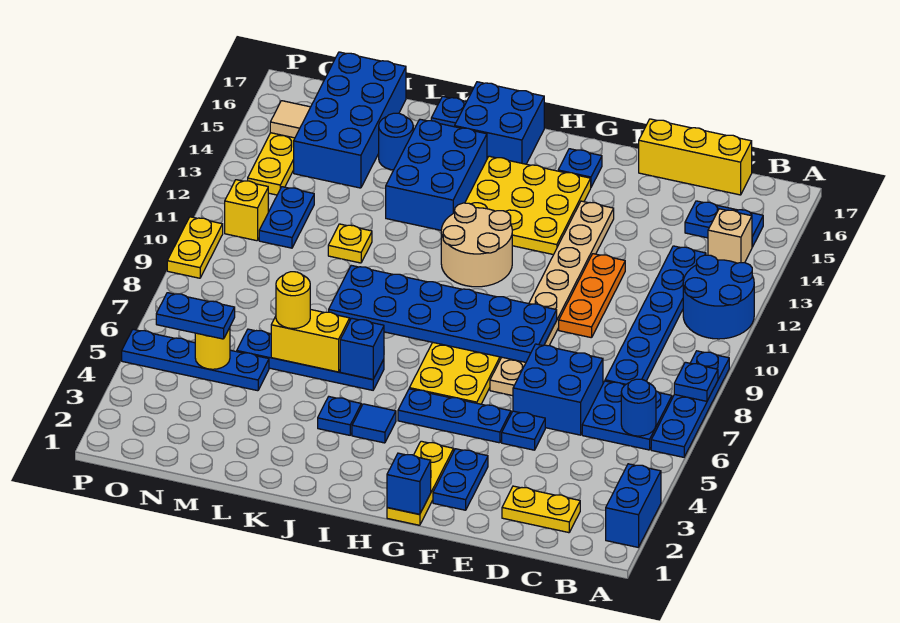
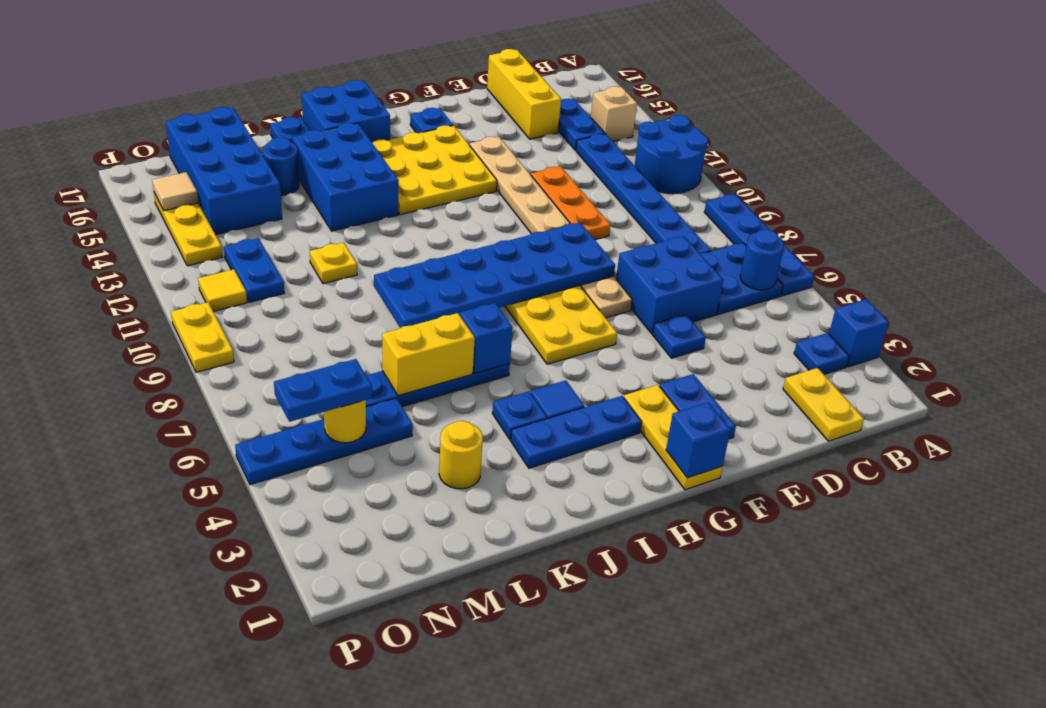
blue brick A2:A3 level 1 -> blue brick A3 level 1
blue plate A8 level 2 -> blue plate B3 level 1
blue plate B15:C15 level 1 -> blue plate C14:C15 level 1
yellow plate C2:D2 level 1 -> yellow plate C1:C2 level 1
yellow brick C17:E17 level 1 -> yellow brick D15:D17 level 1
blue plate F5:H5 level 1 -> blue plate H3:J3 level 1
tan round brick H11:I12 level 1 -> none
yellow round brick L6 level 3 -> yellow round brick L3 level 1
yellow brick O11 level 1 -> yellow tile O11 level 1

